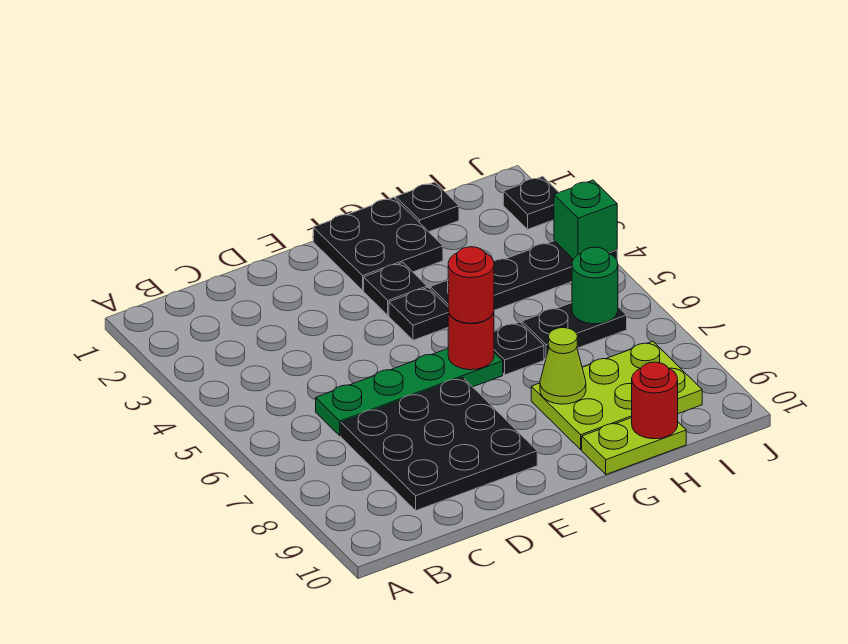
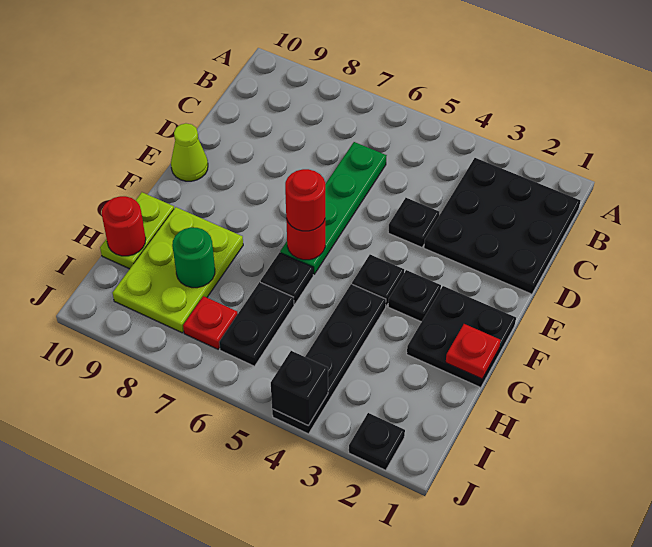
black plate C7:E9 level 1 -> black plate B1:D3 level 1
none -> red plate G1 level 2
lime cone G8 level 2 -> lime cone E10 level 1
black plate H1 level 1 -> black plate D4 level 1
green round brick I6 level 2 -> green round brick H8 level 2
none -> red plate I7 level 1
green brick J4 level 2 -> black brick J4 level 2

